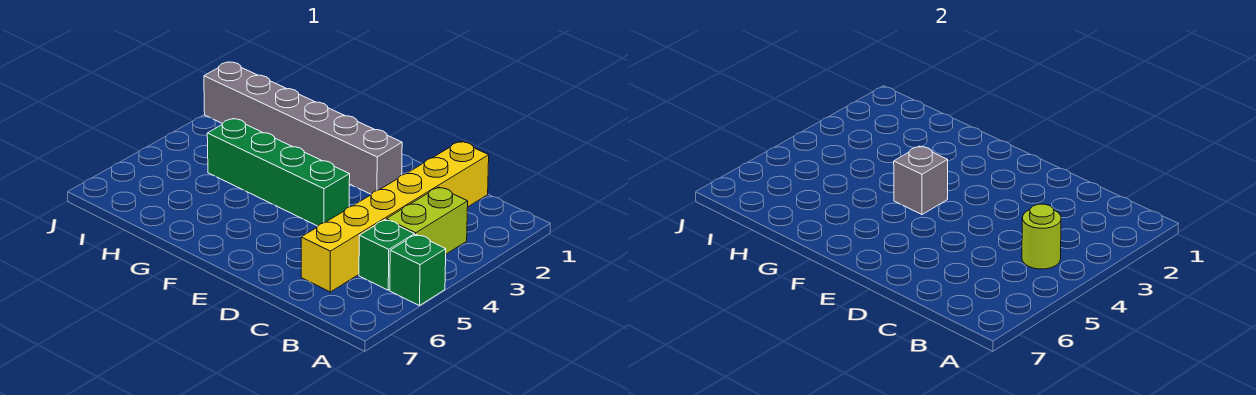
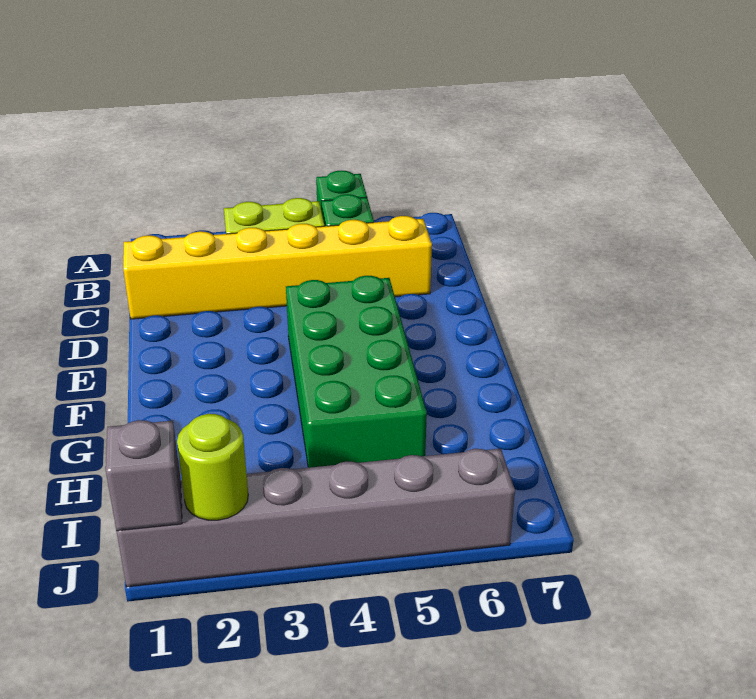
lime round brick B4 level 2 -> lime round brick J2 level 2
grey brick E2:J2 level 1 -> grey brick J1:J6 level 1
green brick E4:H4 level 1 -> green brick E4:H5 level 1
grey brick F4 level 2 -> grey brick J1 level 2

